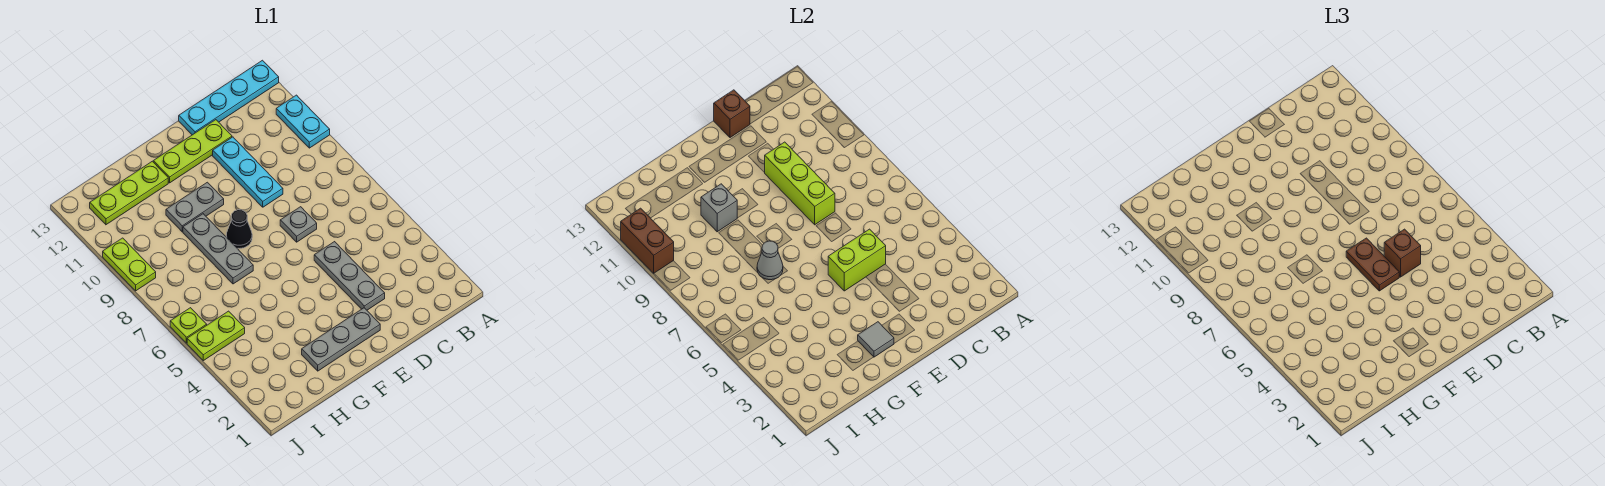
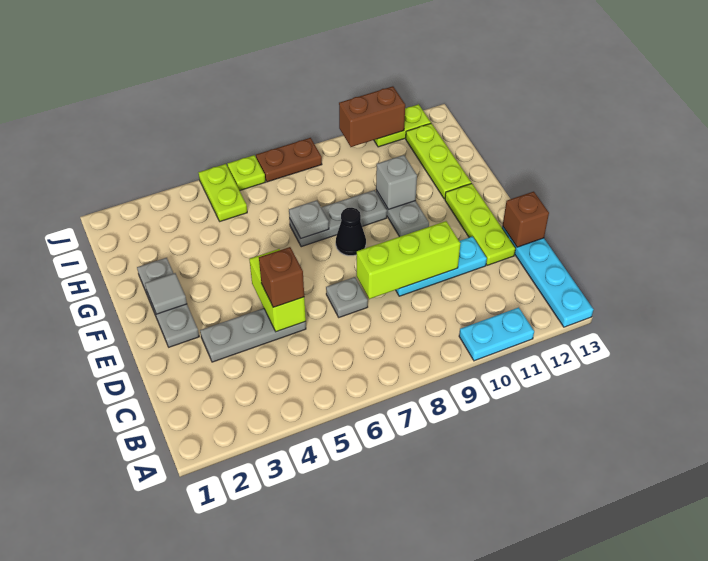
brown plate E5:E6 level 3 -> brown plate J7:J8 level 1
grey cone G7 level 2 -> grey plate G7 level 2
lime plate J9:J10 level 1 -> lime plate J11:J12 level 1

